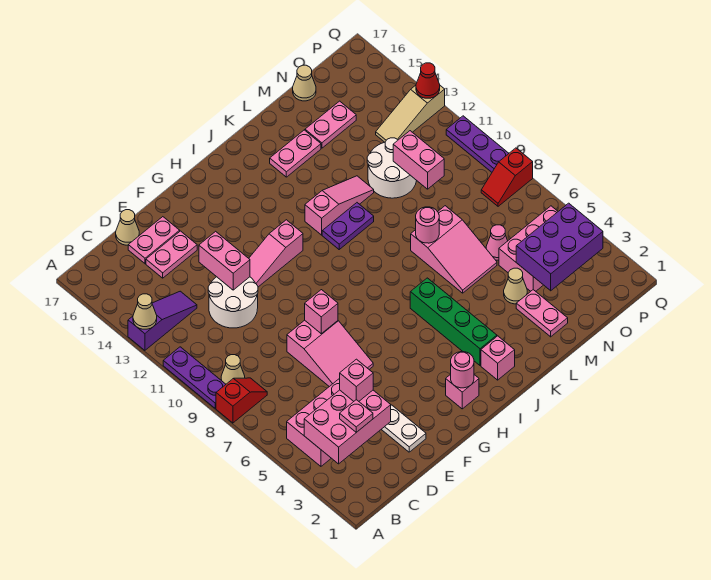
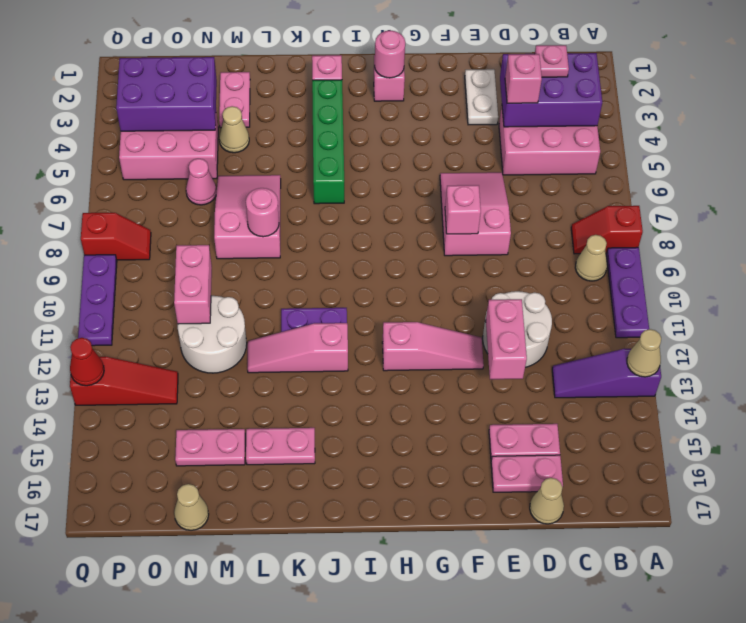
pink brick B3:D4 level 2 -> purple brick B3:D4 level 2
tan slope O13:Q13 level 1 top Q -> red slope O13:Q13 level 1 top Q

